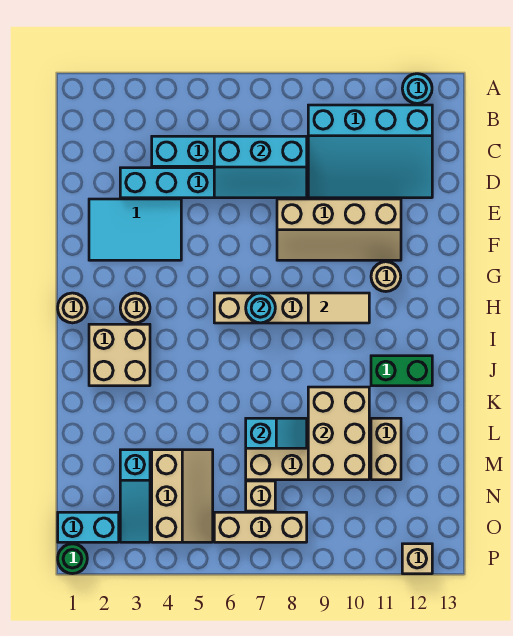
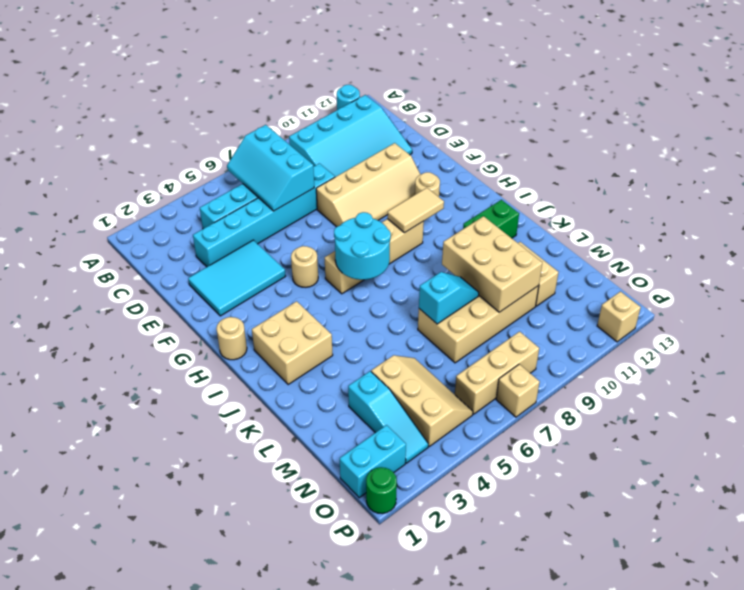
cyan slope C6:D8 level 2 top C -> cyan slope B6:D7 level 2 top 7
tan round brick H3 level 1 -> tan round brick G5 level 1
cyan round brick H7 level 2 -> cyan round brick H6:I7 level 2
tan brick N7 level 1 -> tan brick P7 level 1

